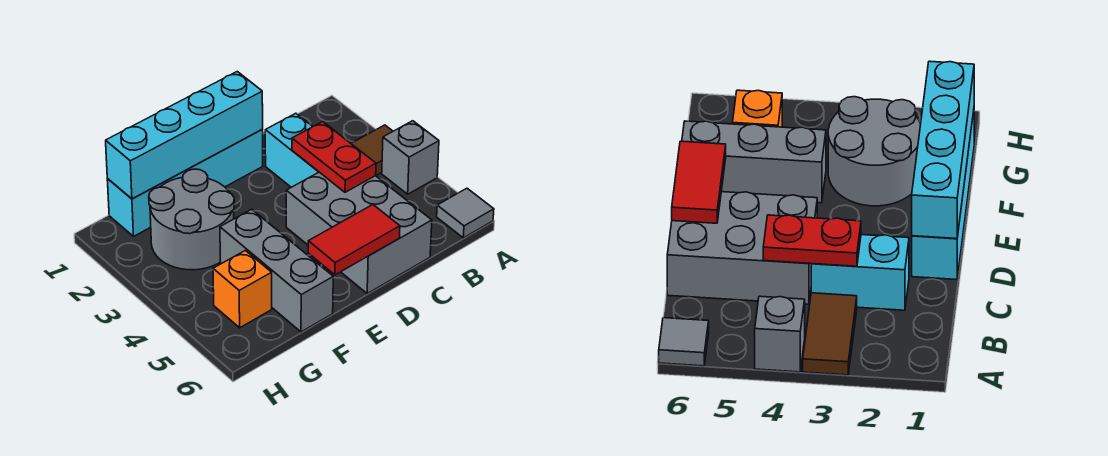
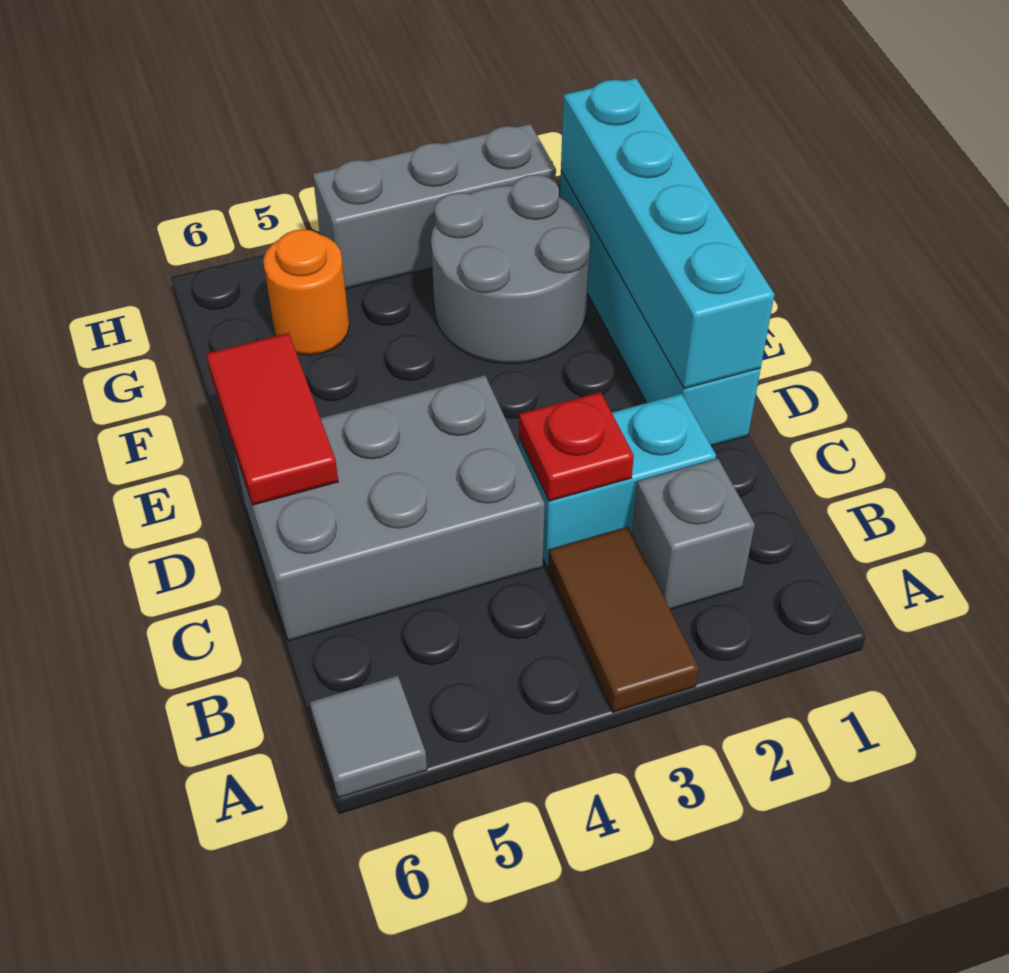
grey brick A4 level 1 -> grey brick B2 level 1
red plate C3:C4 level 2 -> red plate C3 level 2
grey brick F4:F6 level 1 -> grey brick H2:H4 level 1
orange brick G5 level 1 -> orange round brick G5 level 1

